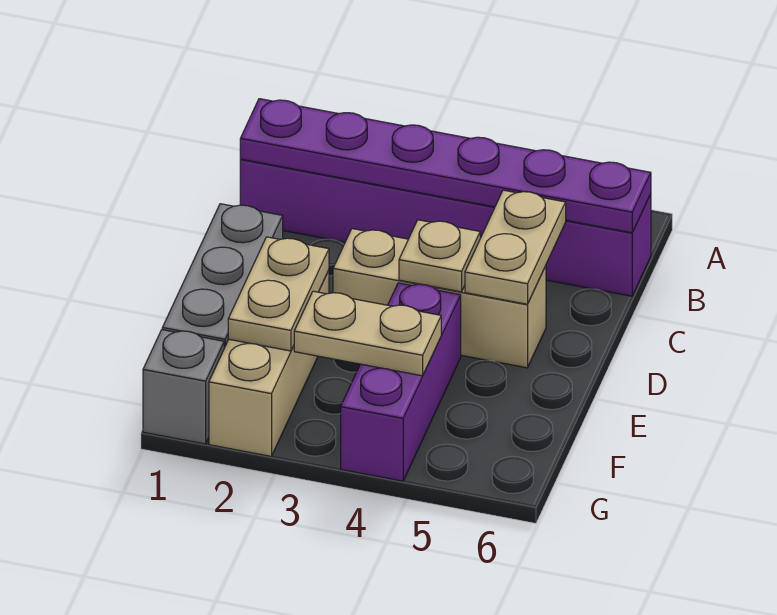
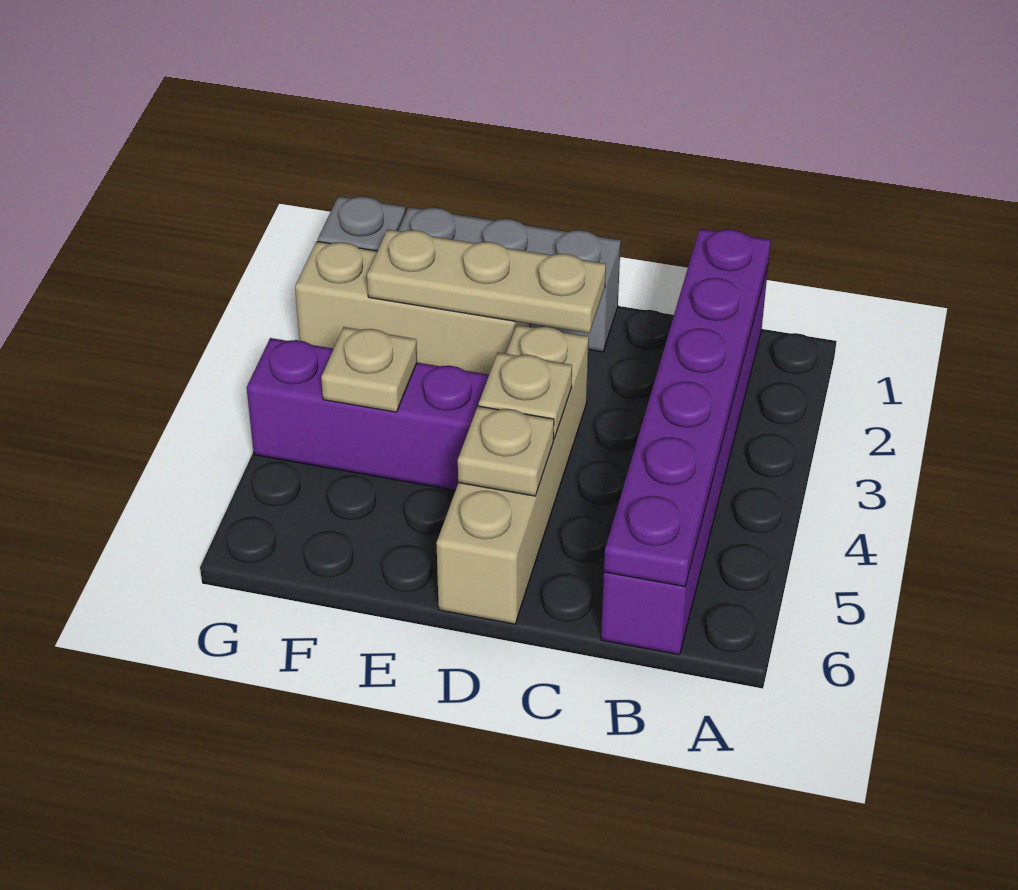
tan plate C5:D5 level 2 -> tan plate D5 level 2
tan brick D3:D5 level 1 -> tan brick D3:D6 level 1
tan plate E2:F2 level 2 -> tan plate D2:F2 level 2
tan plate F3:F4 level 2 -> tan plate F4 level 2

